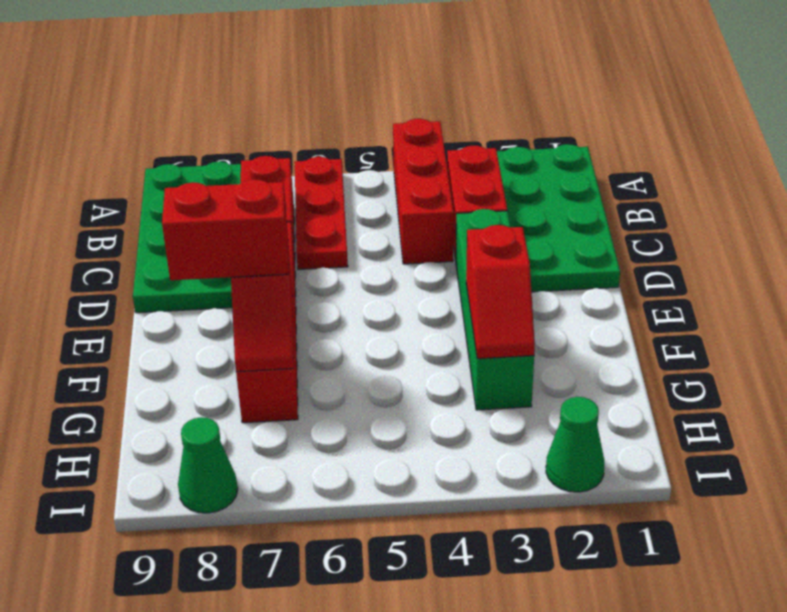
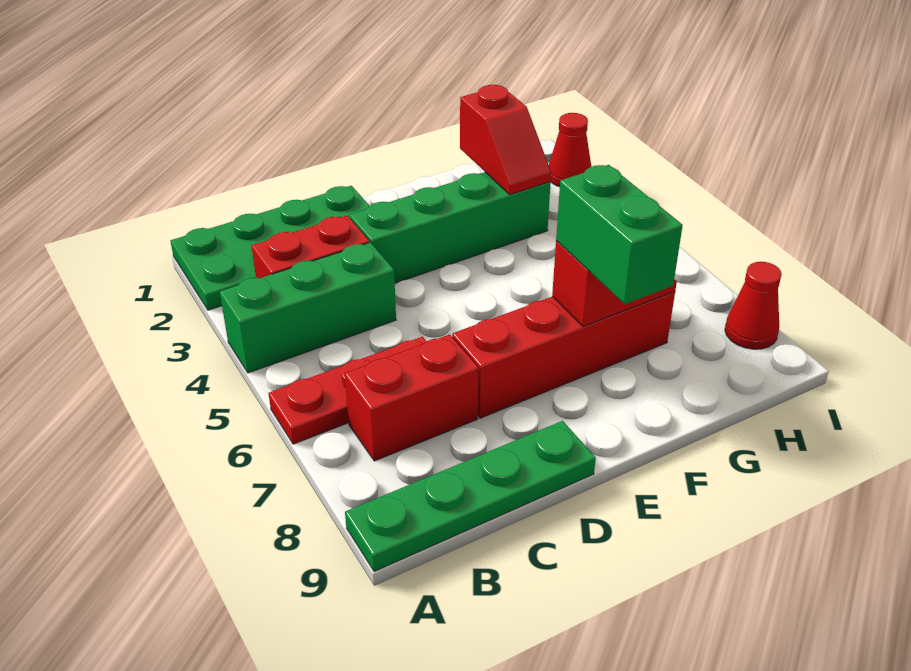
red brick A4:C4 level 1 -> green brick A4:C4 level 1
green plate A8:D9 level 1 -> green plate A9:D9 level 1
red slope F3:G3 level 2 top F -> red slope G2:G3 level 2 top 2
red brick F7:F8 level 3 -> green brick F7:F8 level 3
green cone I2 level 1 -> red cone I2 level 1
green cone I8 level 1 -> red cone I8 level 1

